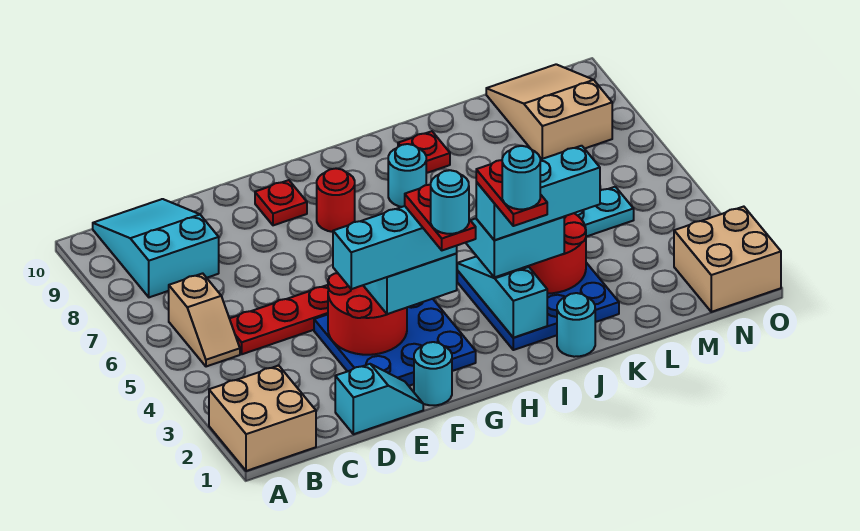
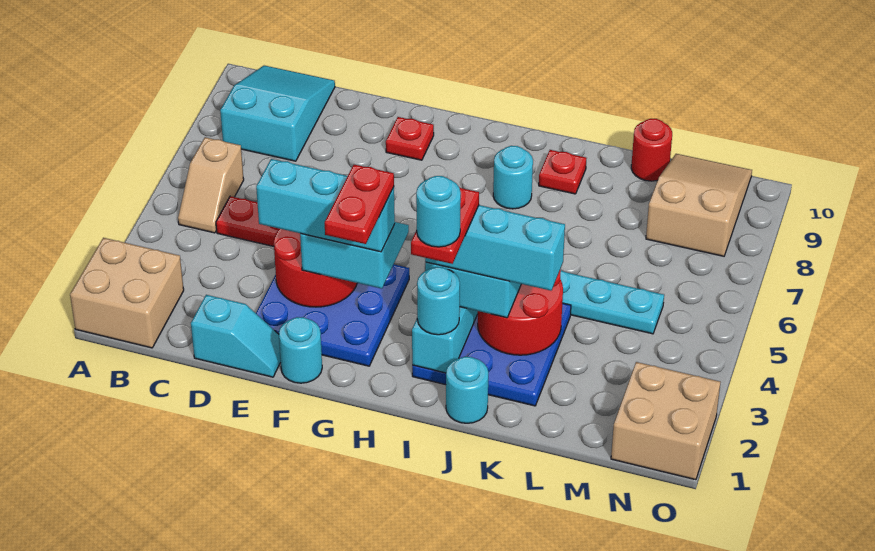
cyan round brick G2 level 6 -> cyan round brick I2 level 3
red round brick G8 level 1 -> red round brick L10 level 1

